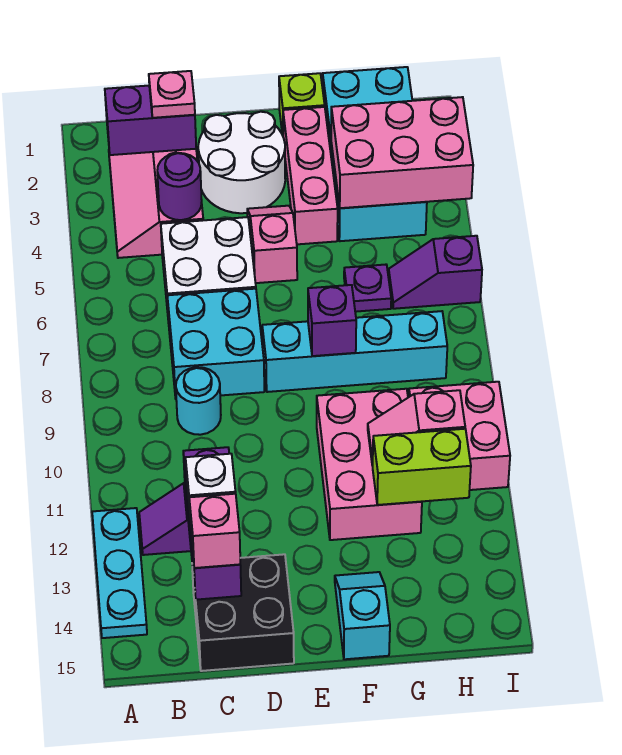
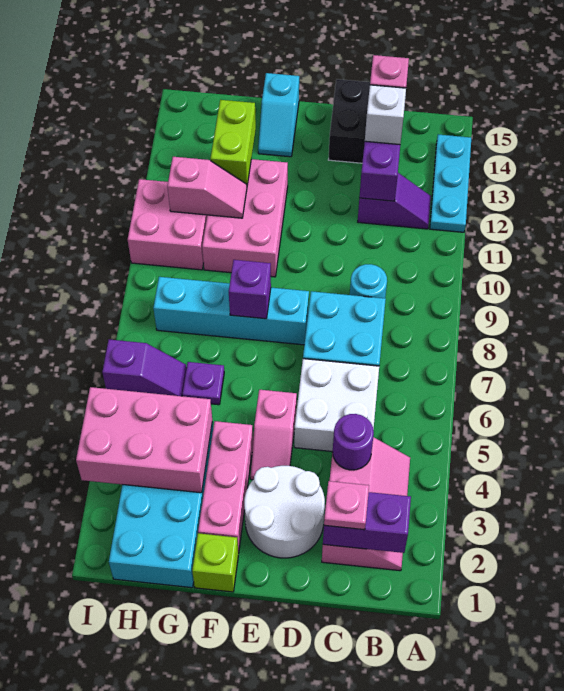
lime brick G12:H12 level 2 -> lime brick G12:G13 level 2

